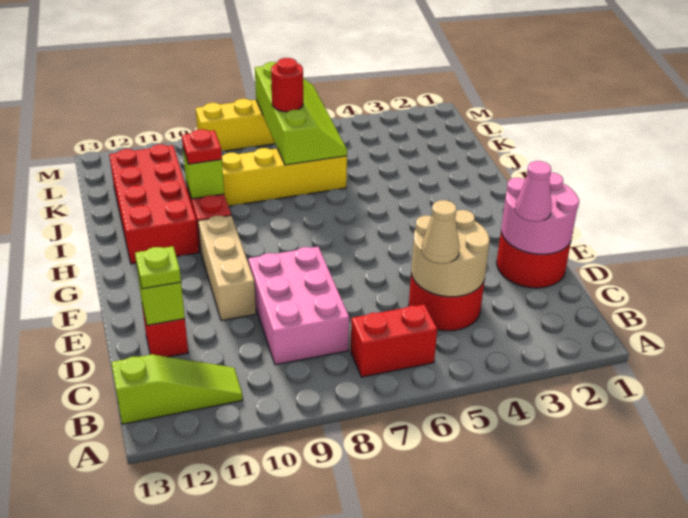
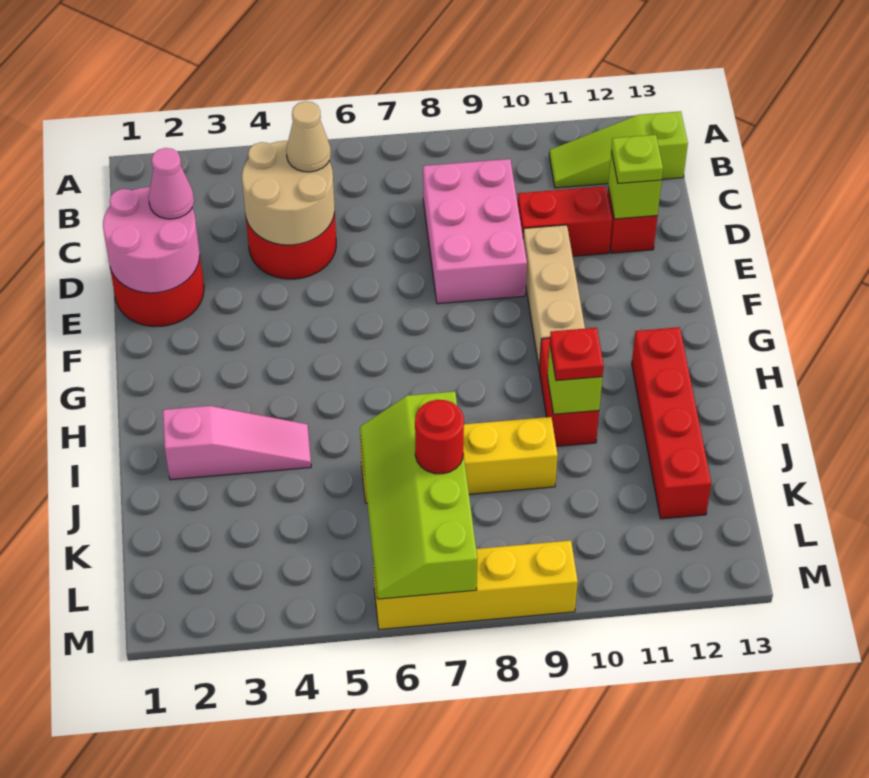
red brick B6:B7 level 1 -> red brick D10:D11 level 1
red brick H11:K12 level 1 -> red brick H12:K12 level 1
none -> pink slope I2:I4 level 1 top 2

